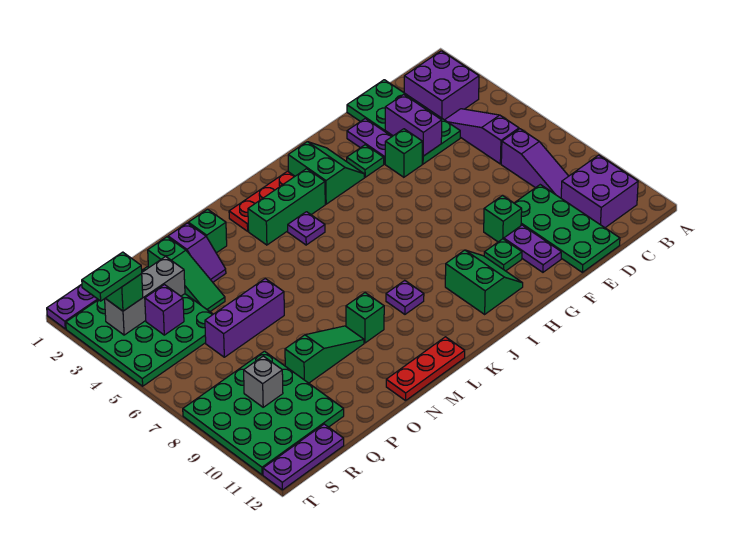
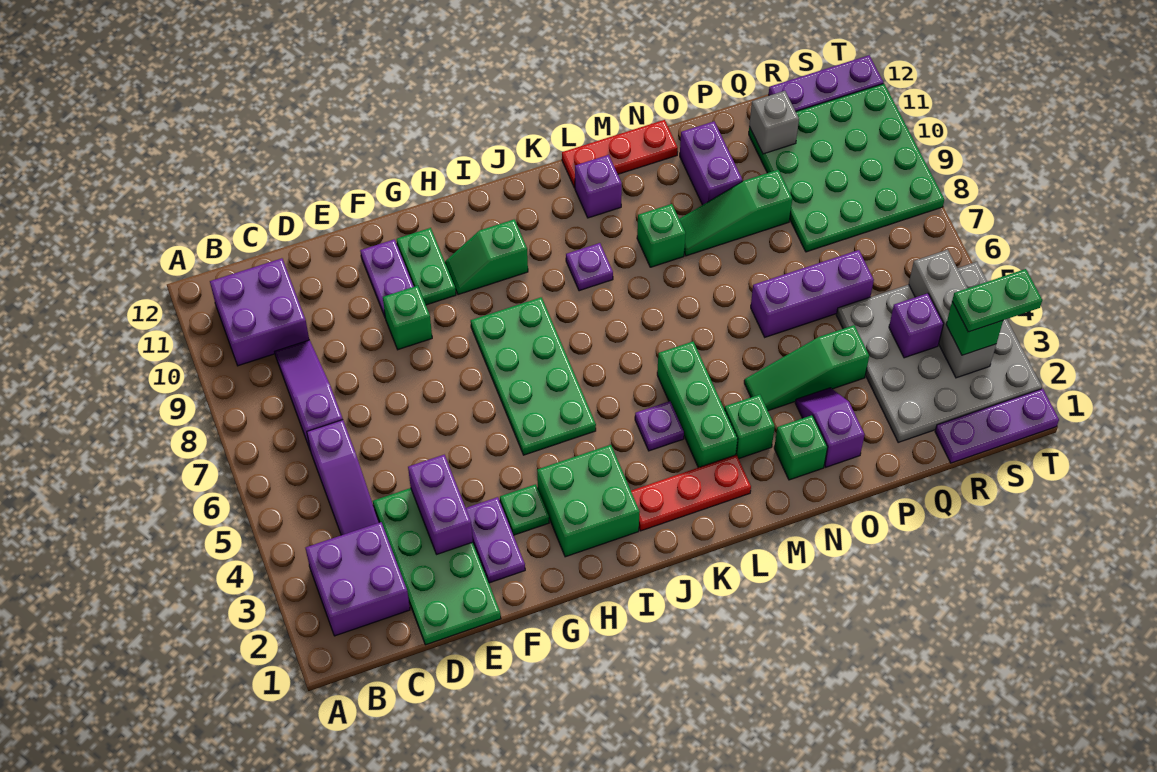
green plate D9:E12 level 1 -> green plate H5:I8 level 1
green brick F4 level 1 -> green brick M3 level 1
green plate G10 level 1 -> green plate G10:G11 level 1
green slope H2:I3 level 1 top I -> green brick H2:I3 level 1
green slope H10:I11 level 1 top I -> green slope H10:I10 level 1 top I
green brick J3:L3 level 1 -> green brick L3:L5 level 1
none -> purple brick L11 level 1
none -> purple brick O10:O11 level 1
green slope P2:P4 level 1 top 2 -> green slope N4:P4 level 1 top P
green plate Q2:T5 level 1 -> grey plate Q2:T5 level 1
grey brick Q3:S3 level 2 -> grey brick S3:S5 level 2
grey brick R9 level 2 -> grey brick Q11 level 2

